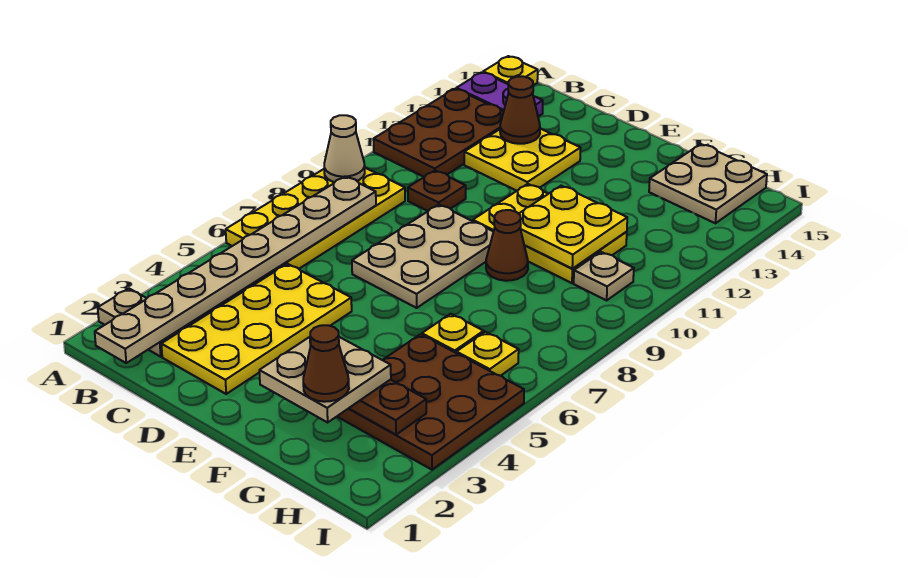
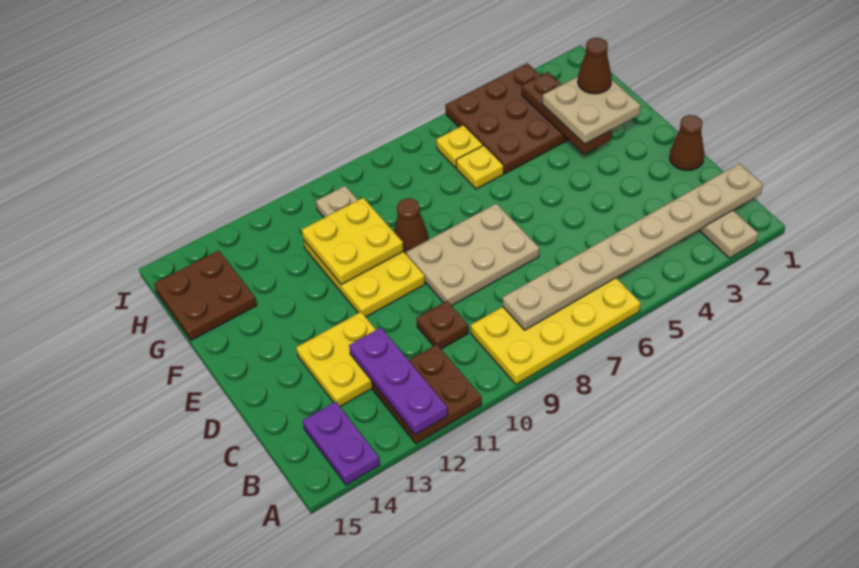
tan cone A9 level 2 -> none
brown plate A11:B13 level 1 -> brown plate A11:B12 level 1
none -> purple plate A12:C12 level 2
yellow plate A15 level 1 -> none
yellow plate C2:D5 level 1 -> none
brown cone C13 level 2 -> brown cone D1 level 1
tan plate G14:H15 level 1 -> brown plate G14:H15 level 1

